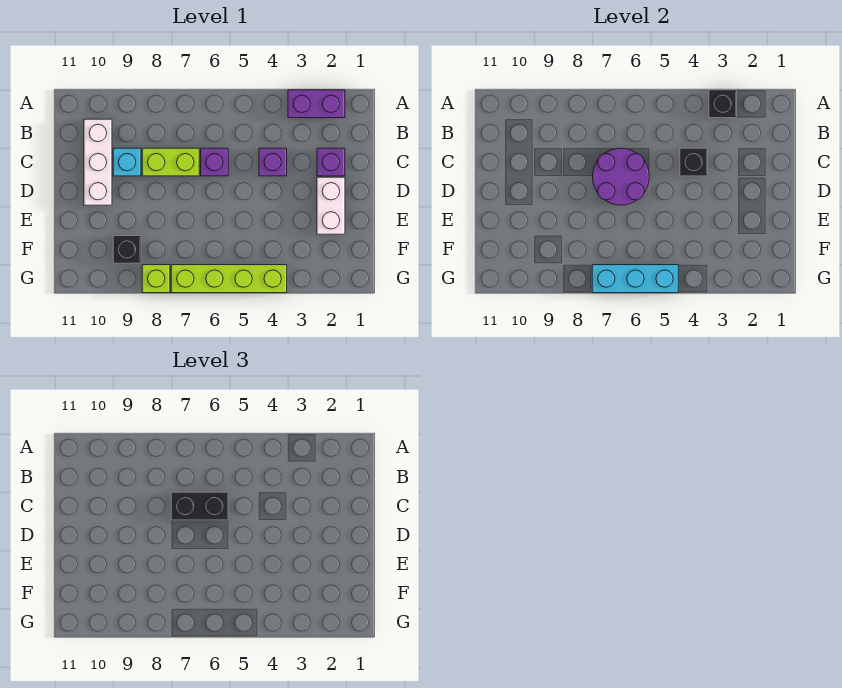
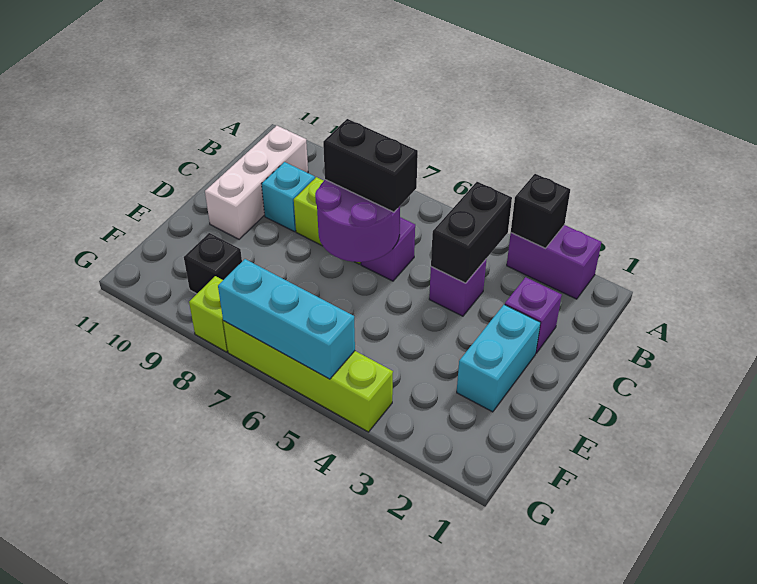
black brick C4 level 2 -> black brick B4:C4 level 2
white brick D2:E2 level 1 -> cyan brick D2:E2 level 1

